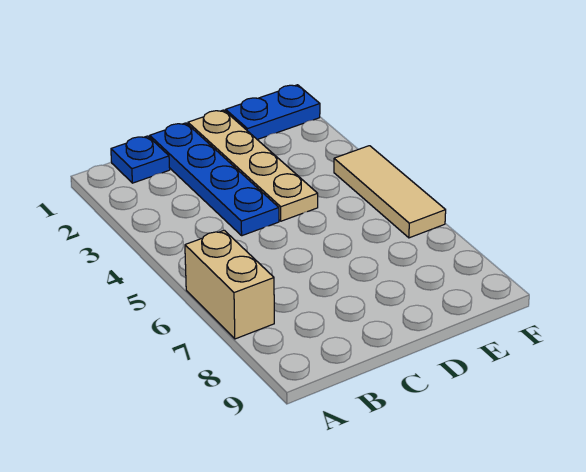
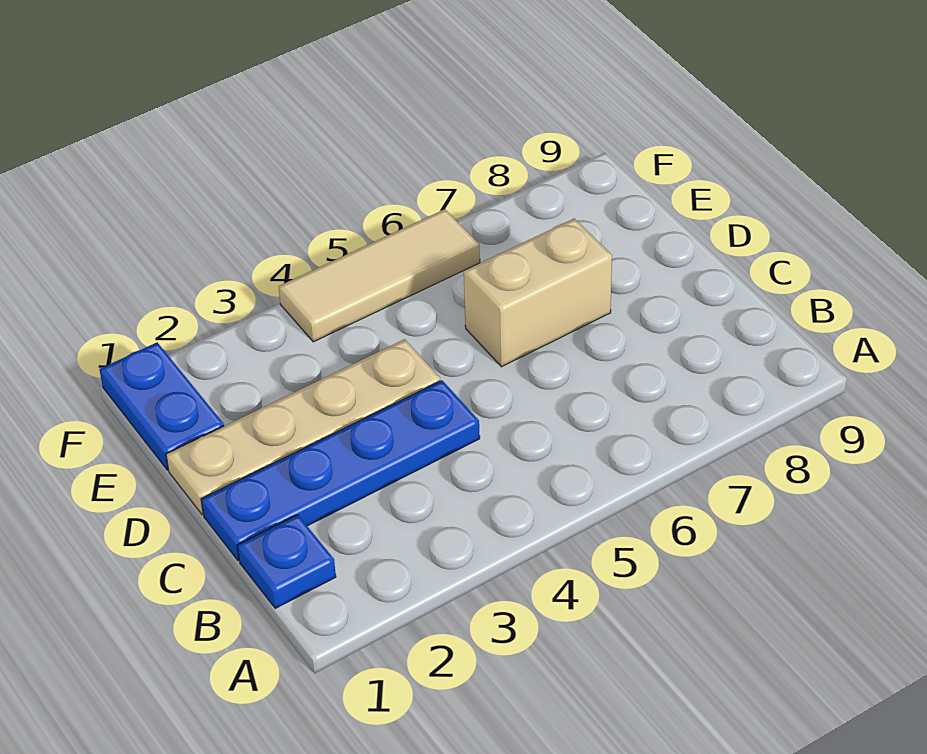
tan brick A6:A7 level 1 -> tan brick D6:D7 level 1

